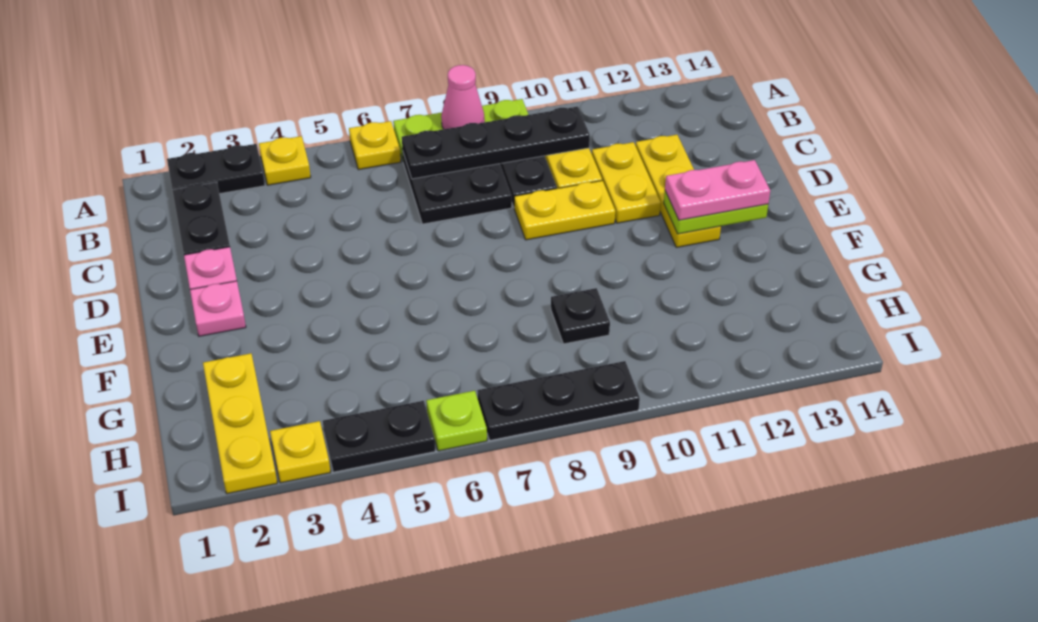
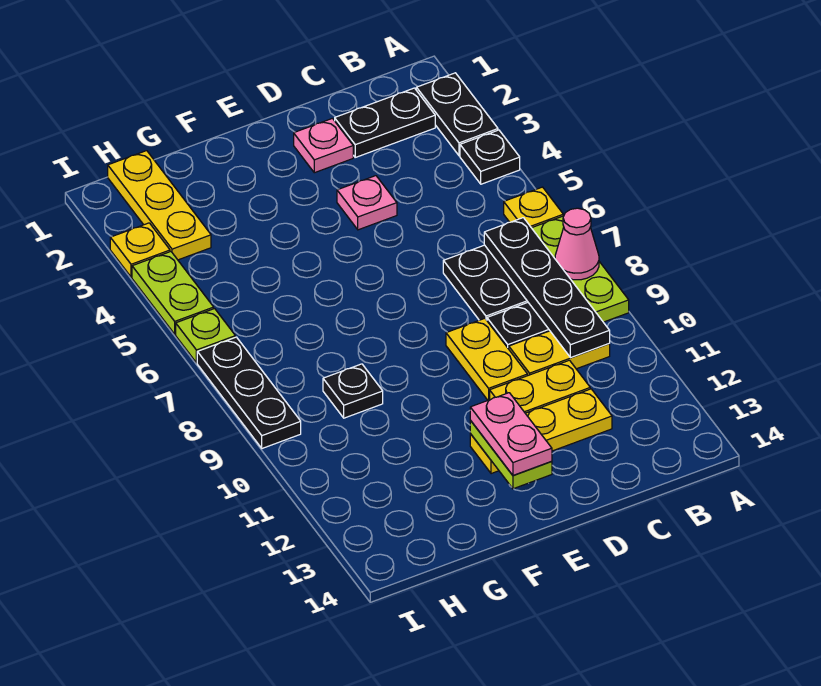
yellow plate A4 level 1 -> black plate A4 level 1
pink plate E2 level 1 -> pink plate D4 level 1
yellow plate G2:I2 level 1 -> yellow plate H1:H3 level 1
black plate I4:I5 level 1 -> lime plate I4:I5 level 1

